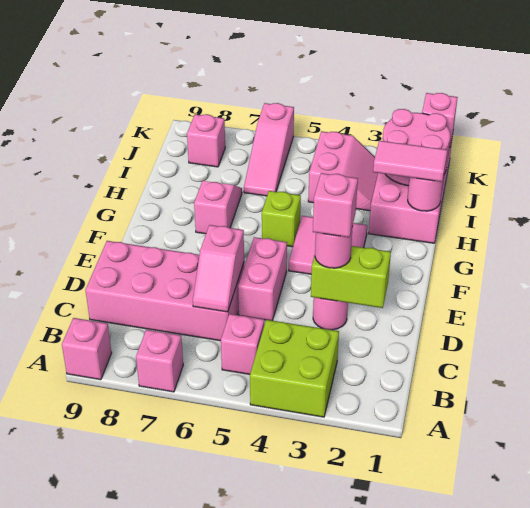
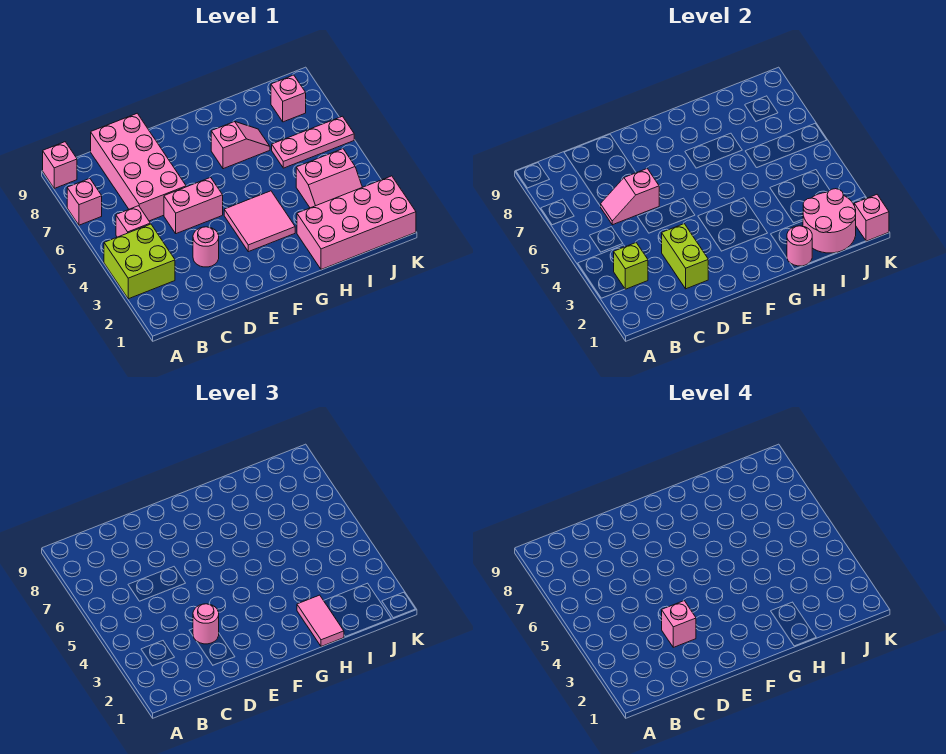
lime brick G5 level 1 -> lime brick B3 level 2
pink slope I6:K6 level 1 top K -> pink plate I6:K6 level 1

